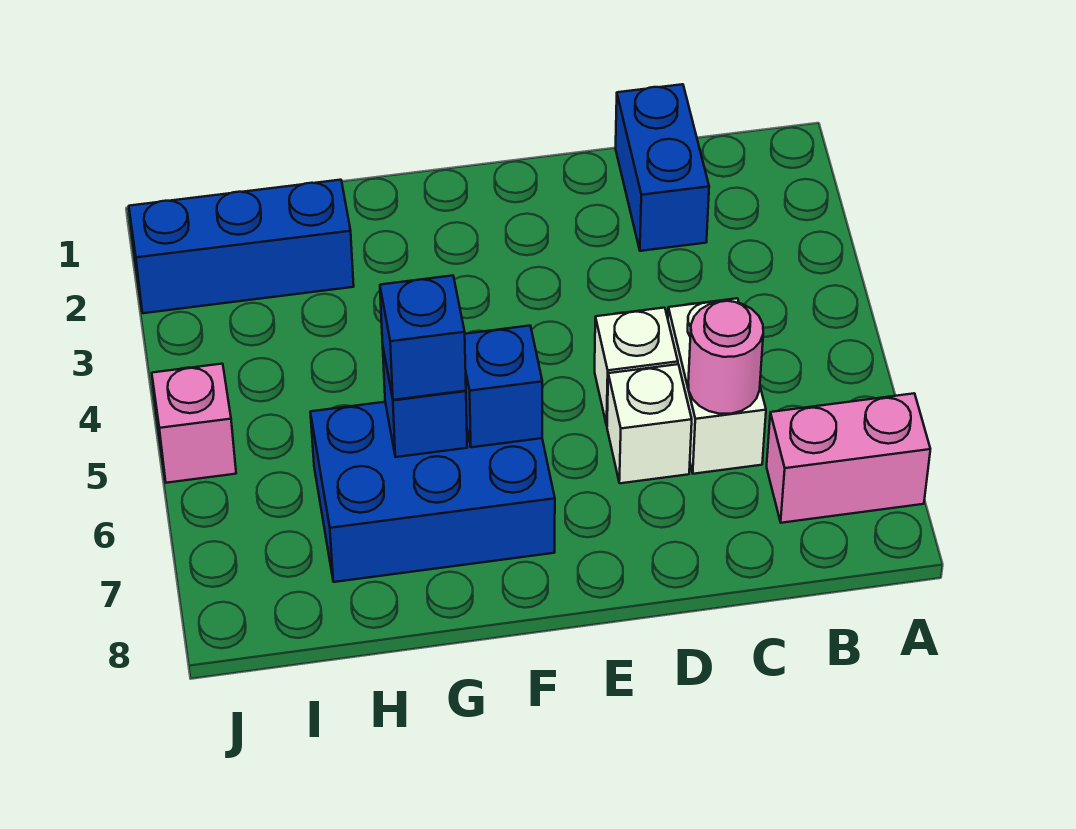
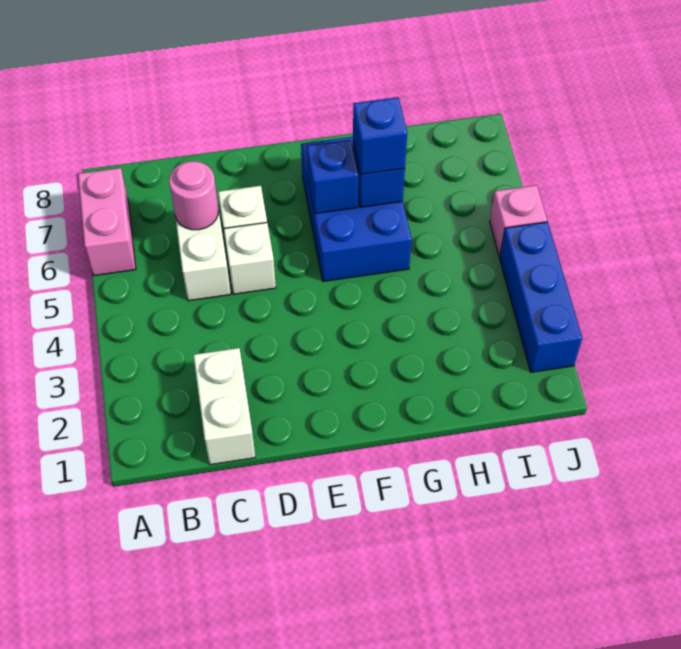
pink brick A7:B7 level 1 -> pink brick A6:A7 level 1
blue brick C1:C2 level 1 -> white brick C1:C2 level 1
blue brick F6:H7 level 1 -> blue brick F5:G7 level 1
blue brick H2:J2 level 1 -> blue brick J2:J4 level 1

